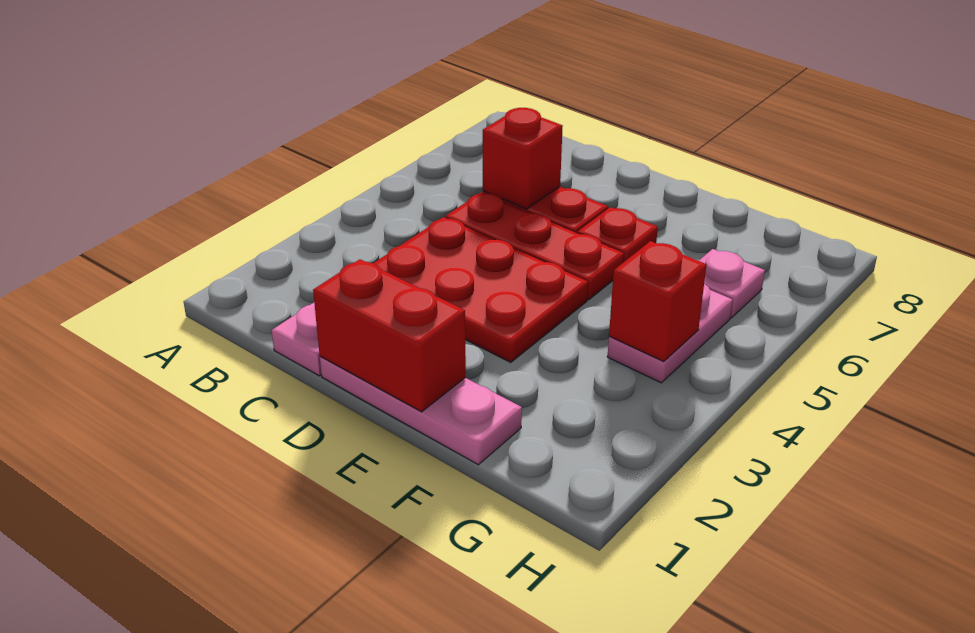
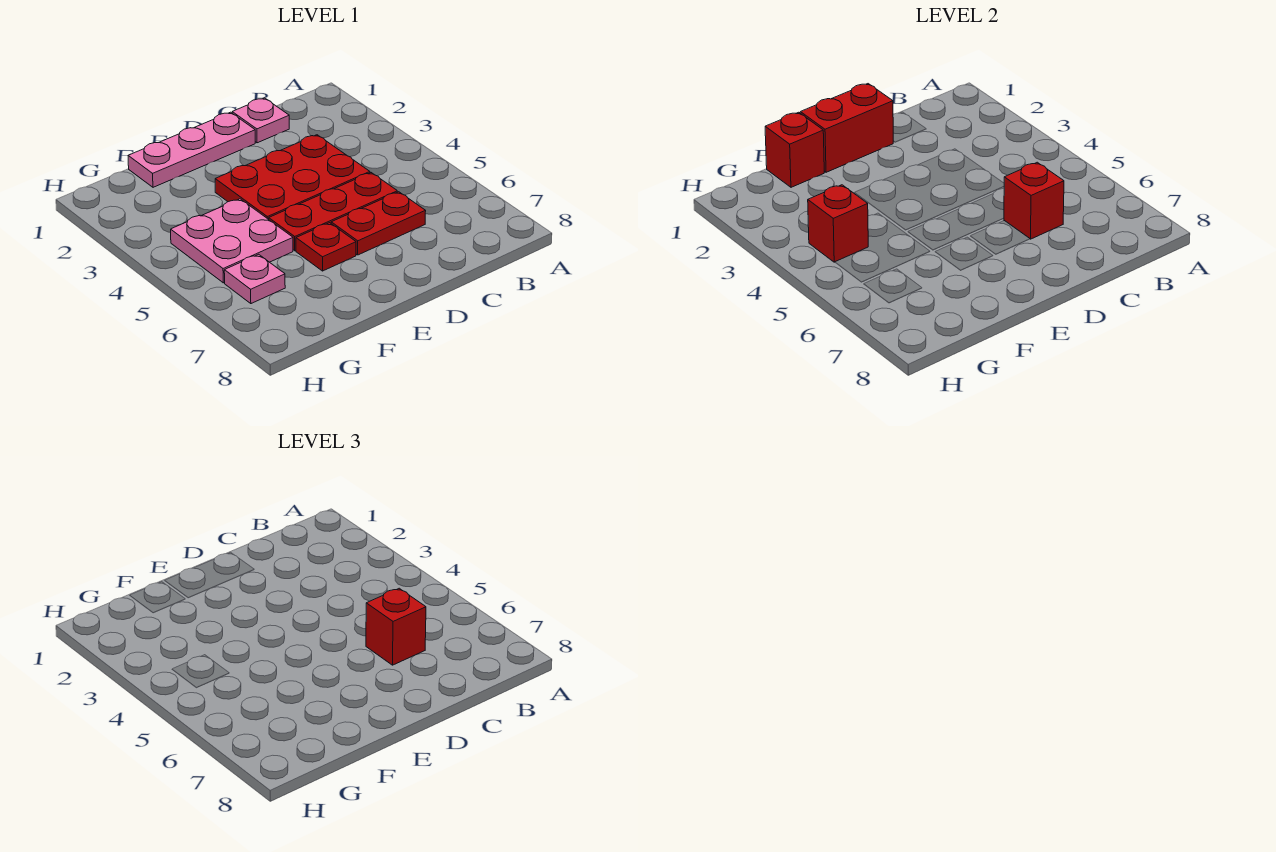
none -> red brick C6 level 3
none -> red brick F1 level 2
pink plate G4:G5 level 1 -> pink plate F4:G5 level 1

